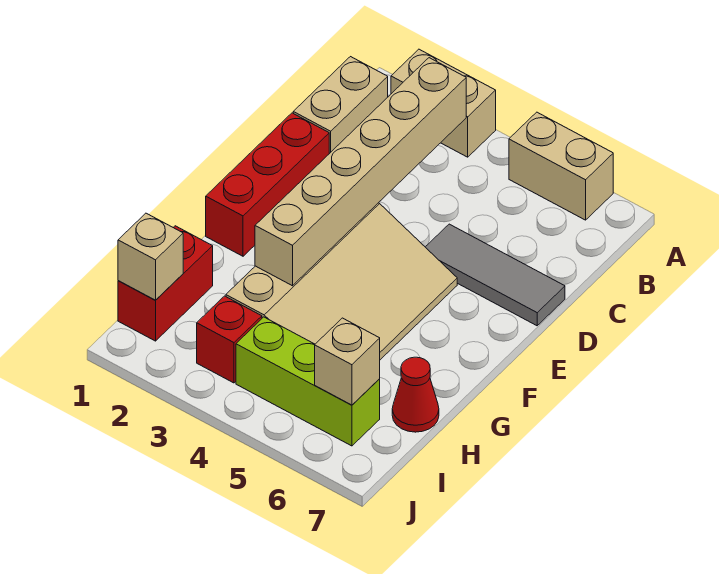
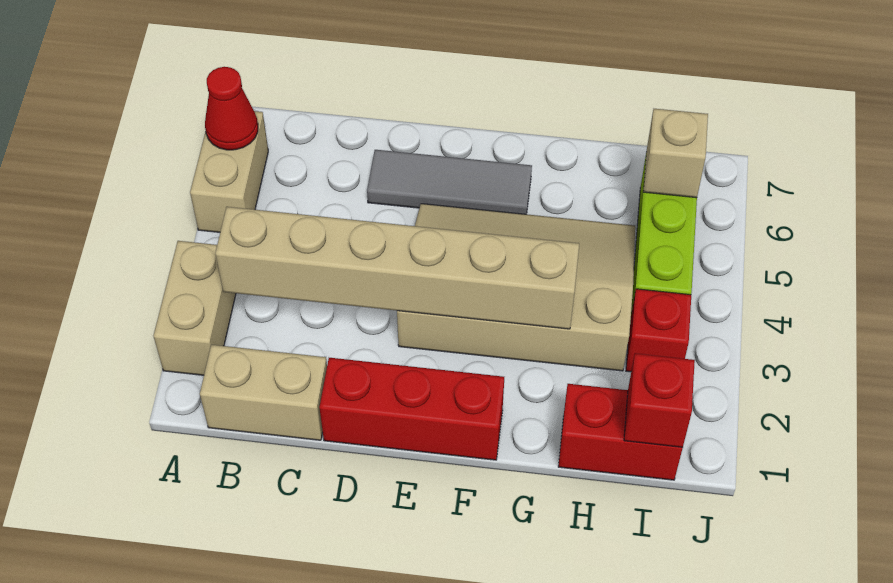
grey tile D5:D7 level 1 -> grey tile D6:F6 level 1
red cone H7 level 1 -> red cone A6 level 2
tan brick I1 level 2 -> red brick I1 level 2

